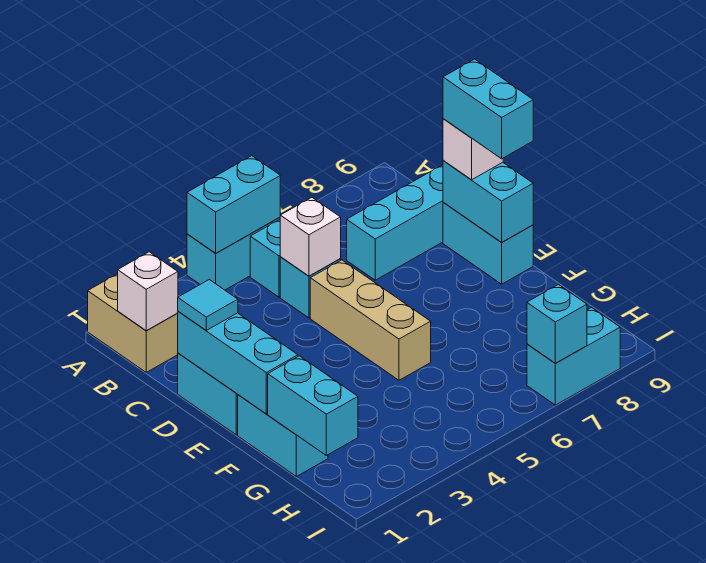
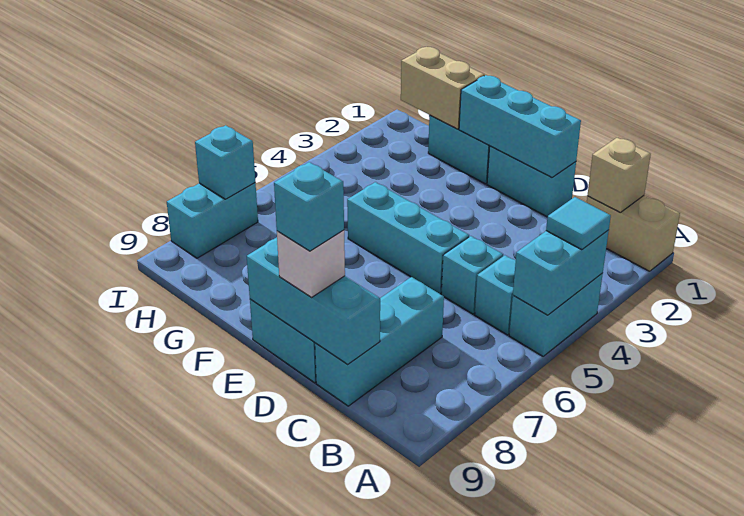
white brick B1 level 2 -> tan brick B1 level 2
white brick C5 level 2 -> none
cyan tile D1 level 3 -> cyan tile A4 level 3
tan brick D5:F5 level 1 -> cyan brick D5:F5 level 1
cyan brick D9:E9 level 2 -> cyan brick C9:E9 level 2
cyan brick D9:E9 level 4 -> cyan brick D9 level 4
cyan brick G1:H1 level 2 -> tan brick G1:H1 level 2

